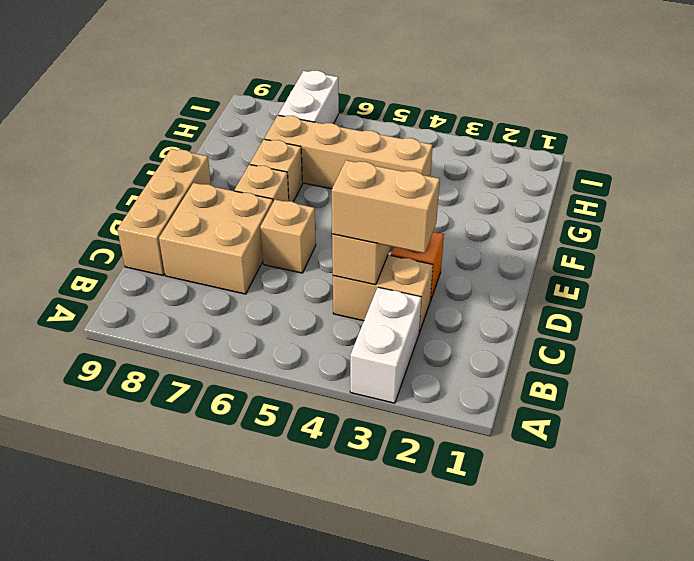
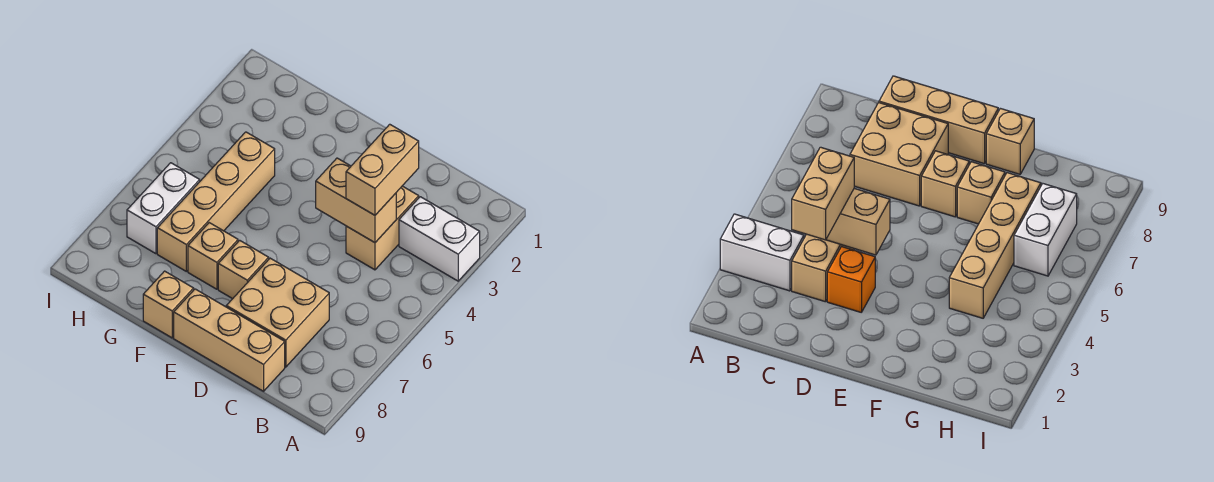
tan brick D6 level 1 -> tan brick F9 level 1
white brick H7:I7 level 1 -> white brick H6:H7 level 1

